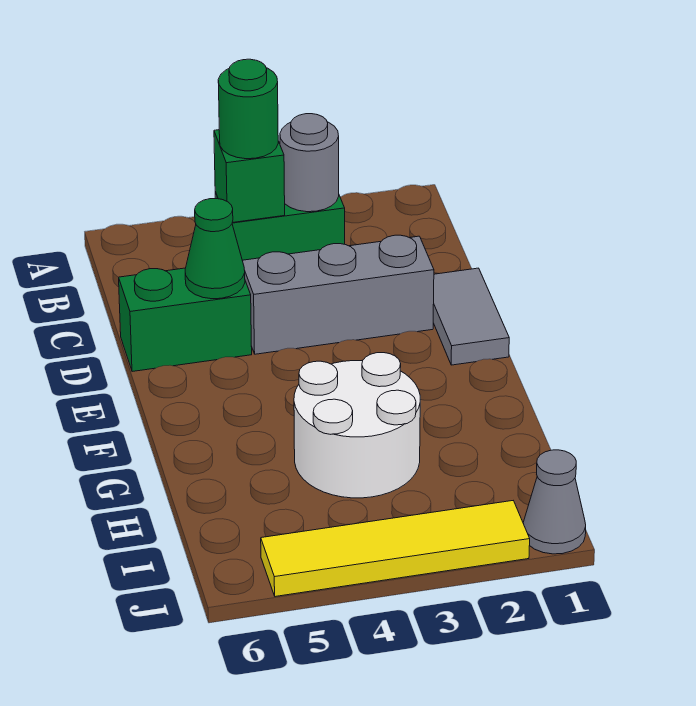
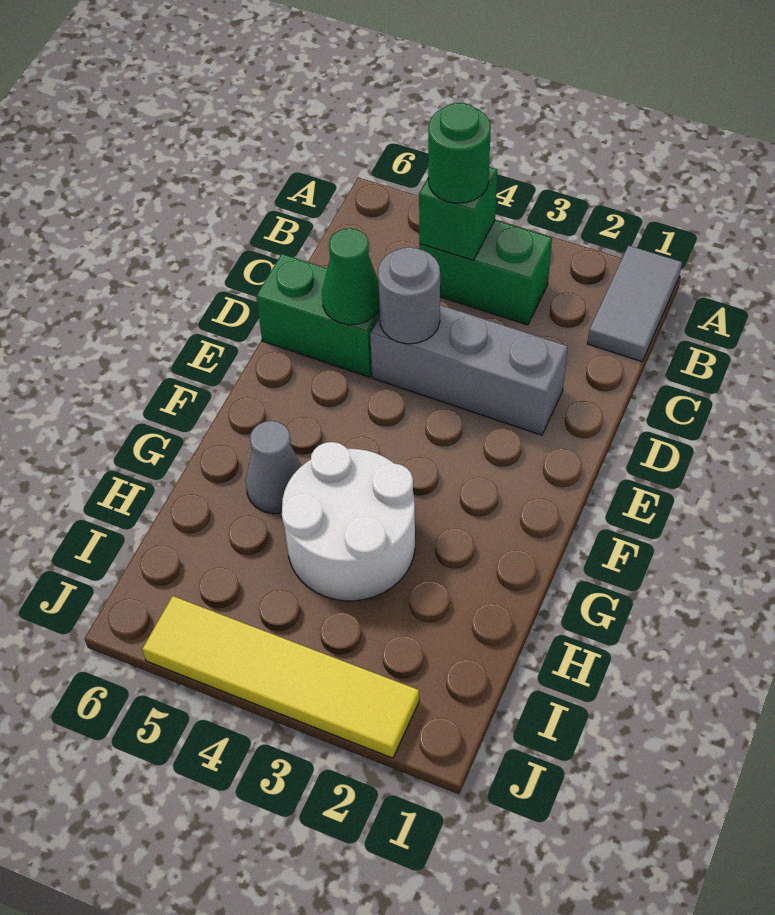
grey round brick B3 level 2 -> grey round brick D4 level 2
grey tile D1:E1 level 1 -> grey tile A1:B1 level 1
grey cone J1 level 1 -> grey cone G5 level 1

